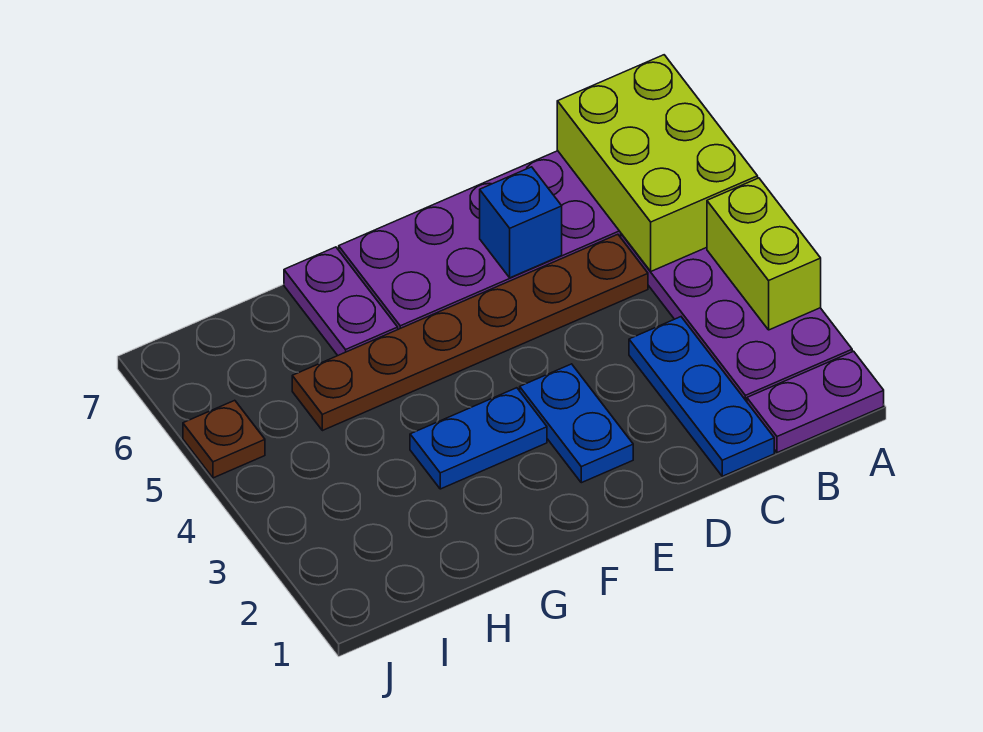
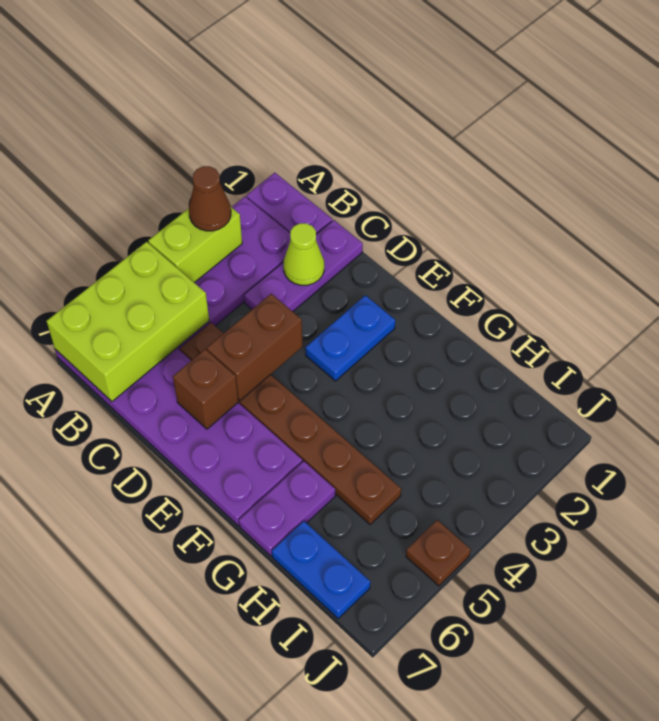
none -> brown cone A3 level 3
blue plate C1:C3 level 1 -> purple plate C1:C3 level 1
none -> lime cone C2 level 2
none -> brown brick D4:D5 level 2
blue brick D6 level 2 -> brown brick D6 level 2
blue plate F3:G3 level 1 -> blue plate H7:I7 level 1

